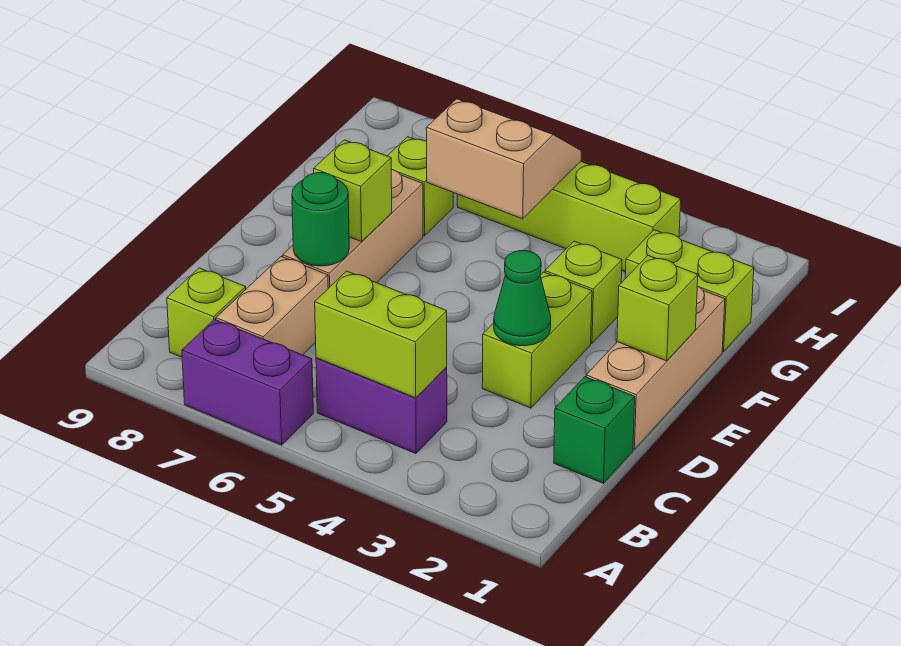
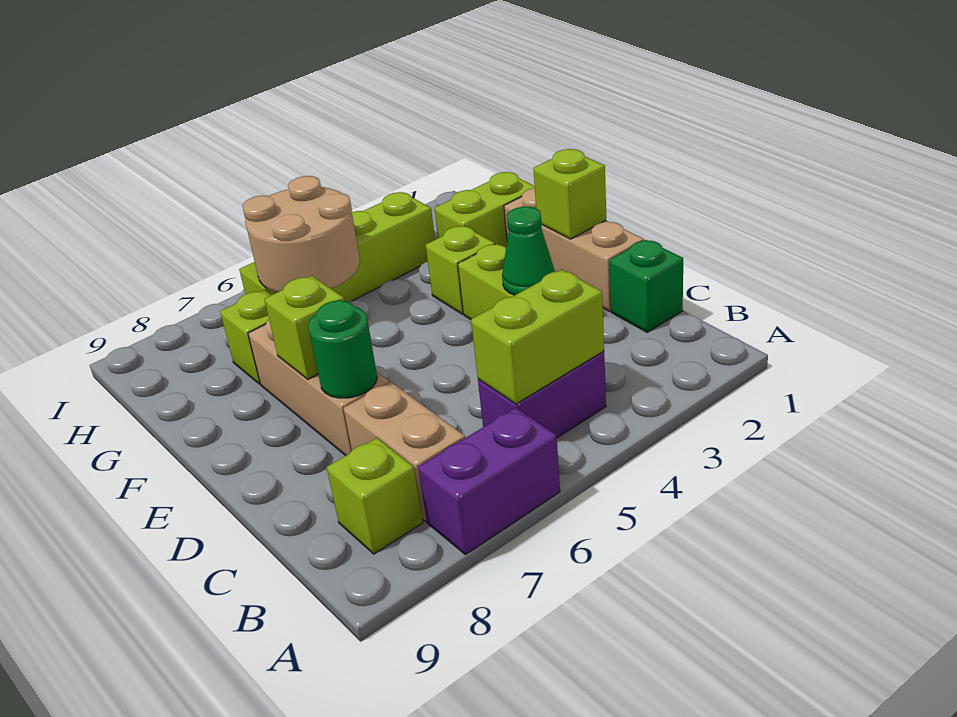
tan slope G5:H6 level 2 top G -> tan round brick G5:H6 level 2

